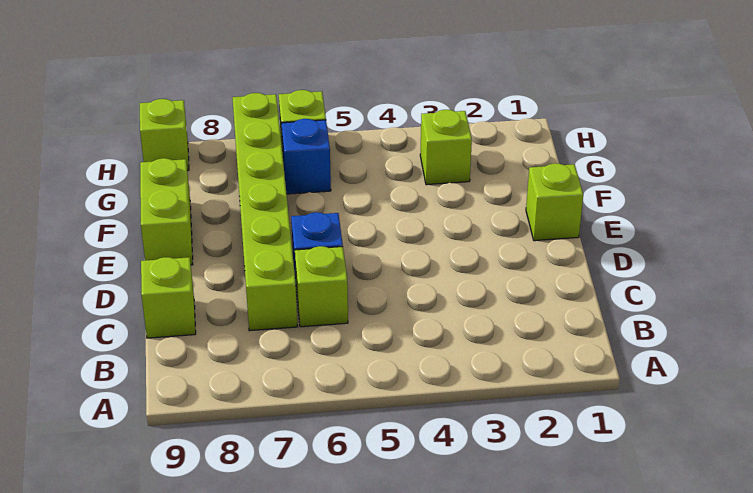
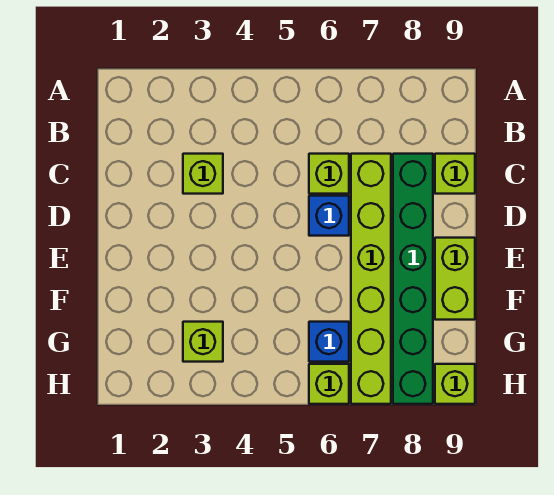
none -> green brick C8:H8 level 1
lime brick E1 level 1 -> lime brick C3 level 1

